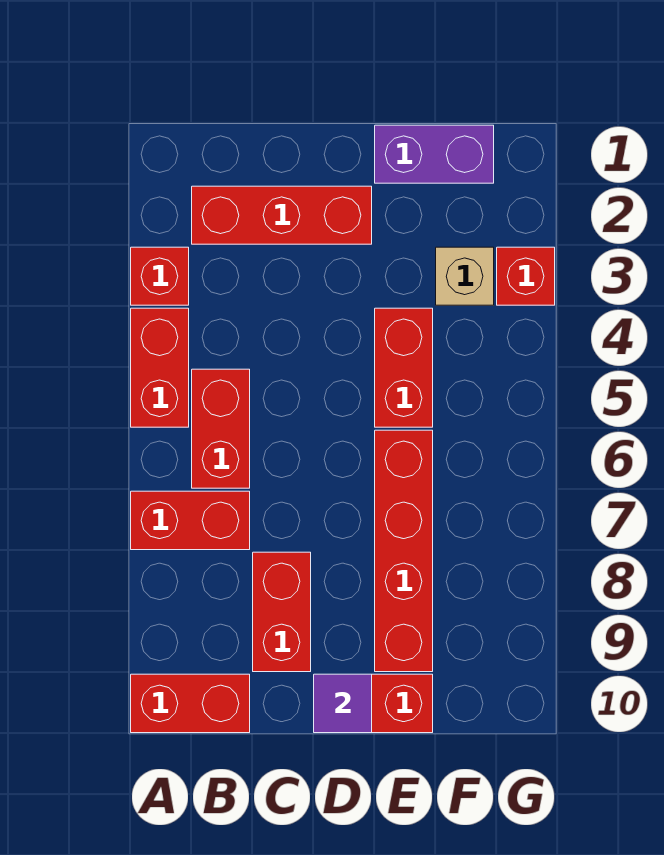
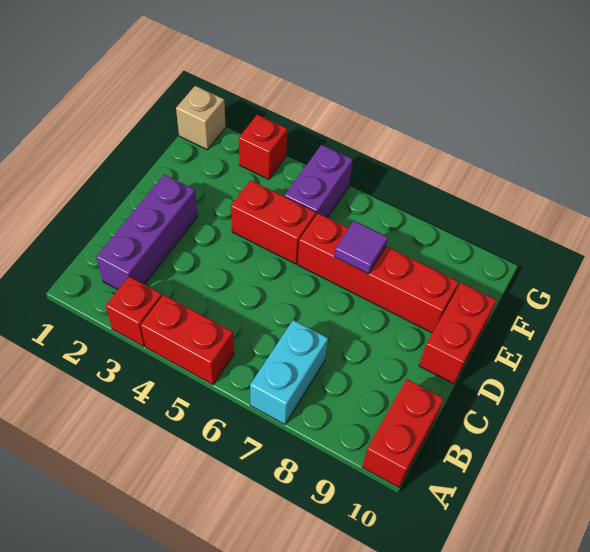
red brick A7:B7 level 1 -> cyan brick A7:B7 level 1
red brick B2:D2 level 1 -> purple brick B2:D2 level 1
red brick B5:B6 level 1 -> none
red brick C8:C9 level 1 -> none
purple tile D10 level 2 -> purple tile E7 level 2
purple brick E1:F1 level 1 -> purple brick F5:G5 level 1
tan brick F3 level 1 -> tan brick G1 level 1

